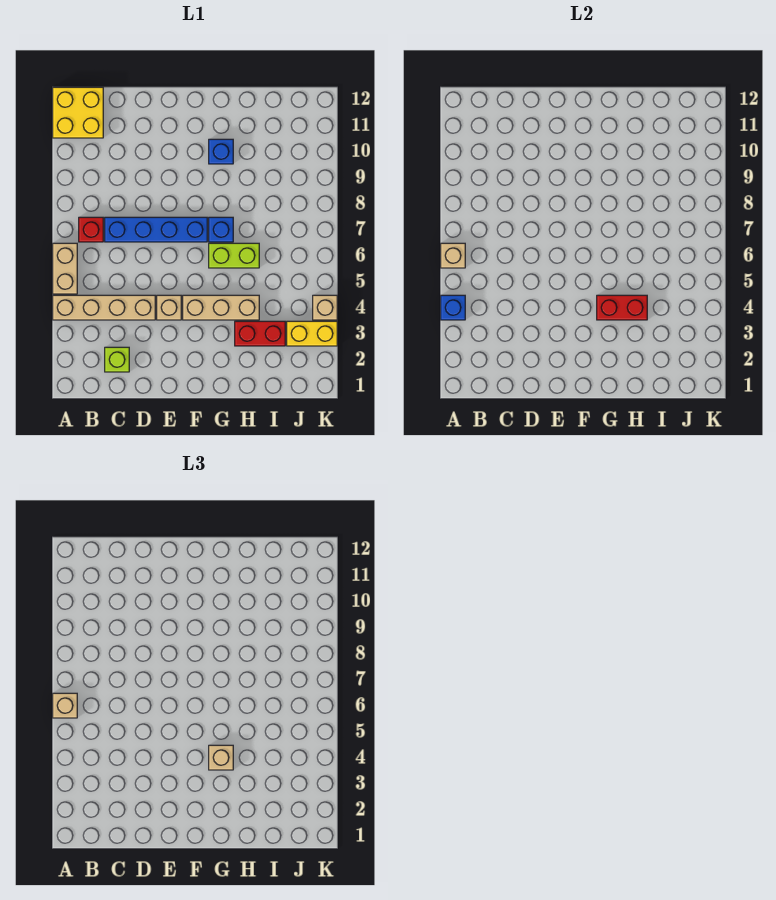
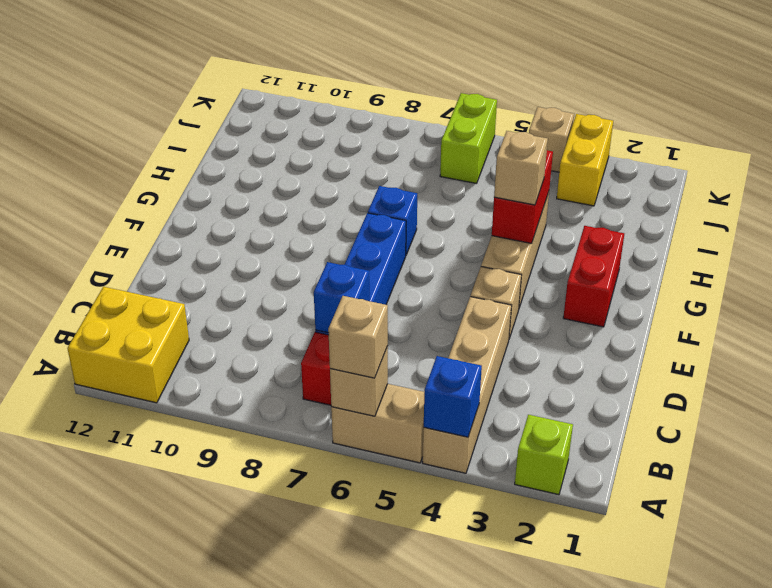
lime brick C2 level 1 -> lime brick A2 level 1
lime brick G6:H6 level 1 -> lime brick J6:K6 level 1
blue brick G10 level 1 -> blue brick C7 level 2
red brick H3:I3 level 1 -> red brick F2:G2 level 1

